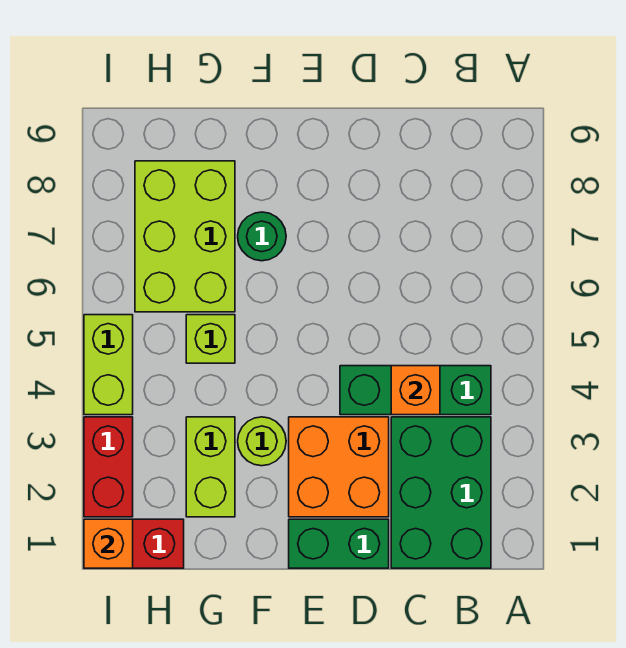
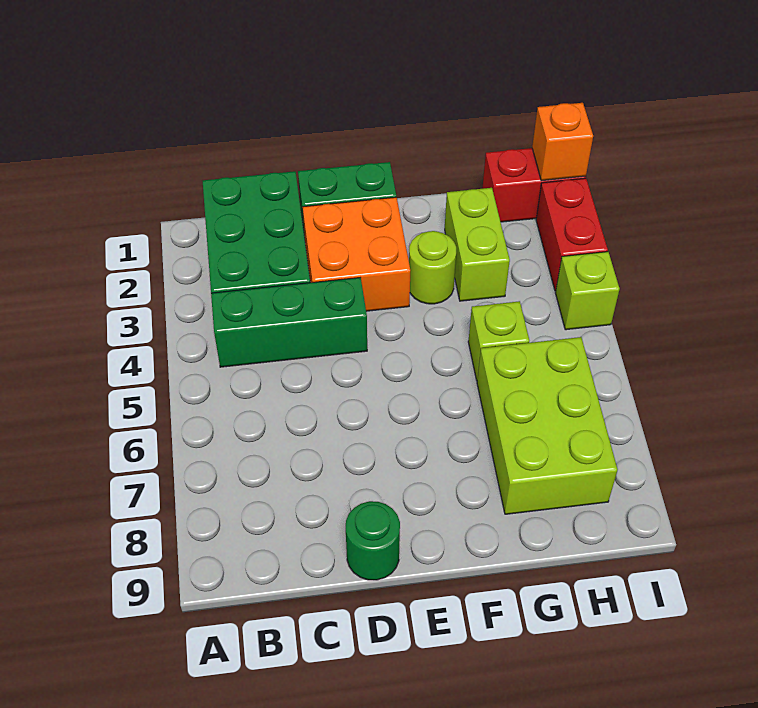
orange brick C4 level 2 -> none
green round brick F7 level 1 -> green round brick D9 level 1
lime brick I4:I5 level 1 -> lime brick I4 level 1

